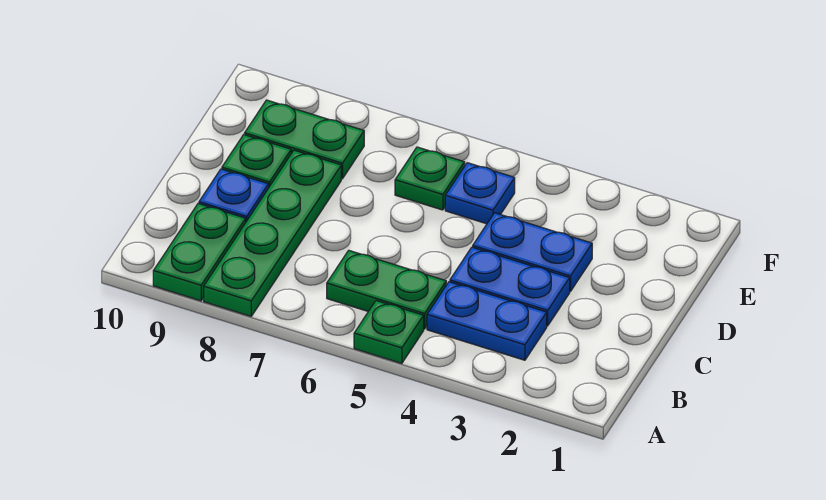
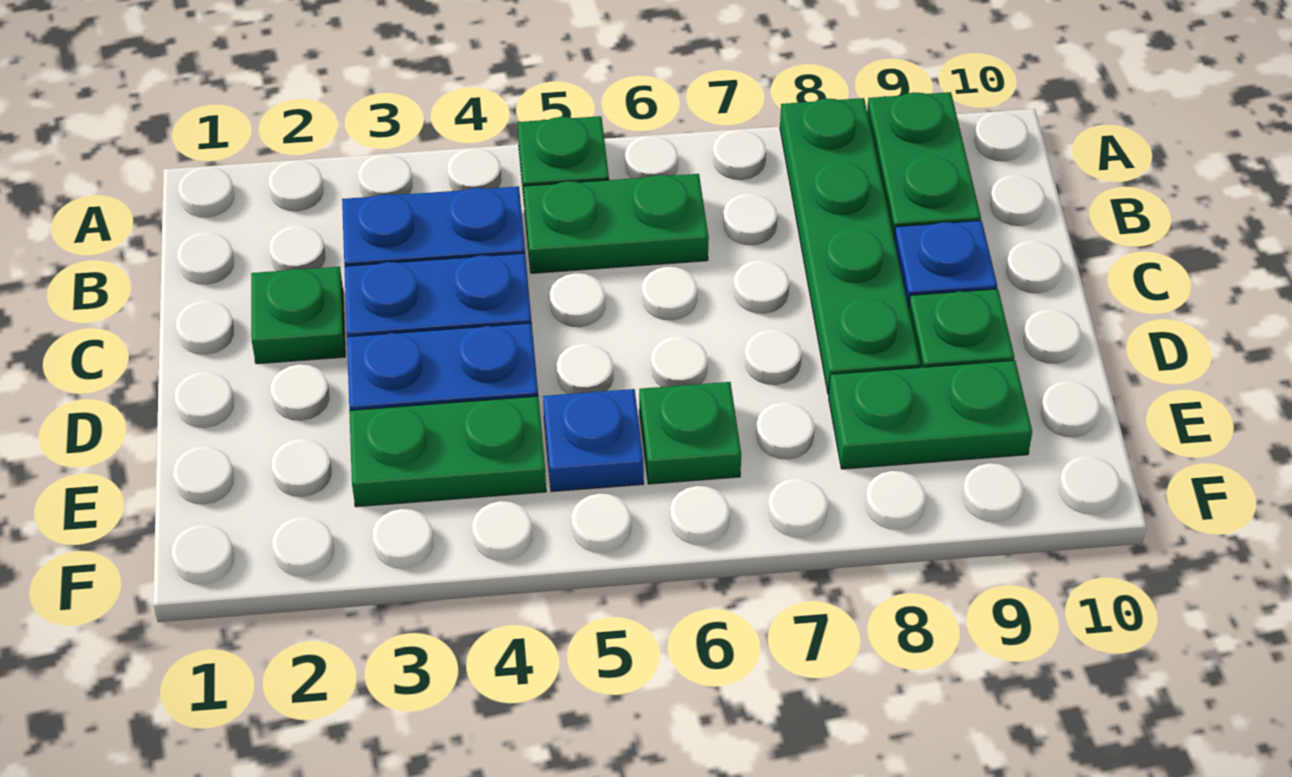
none -> green plate C2 level 1
none -> green plate E3:E4 level 1

